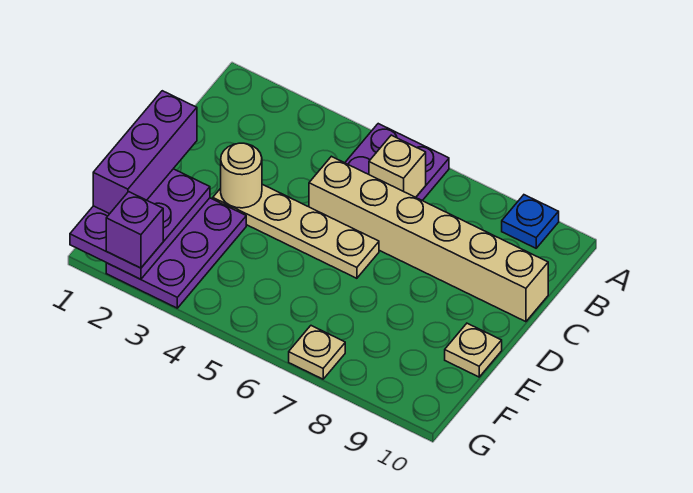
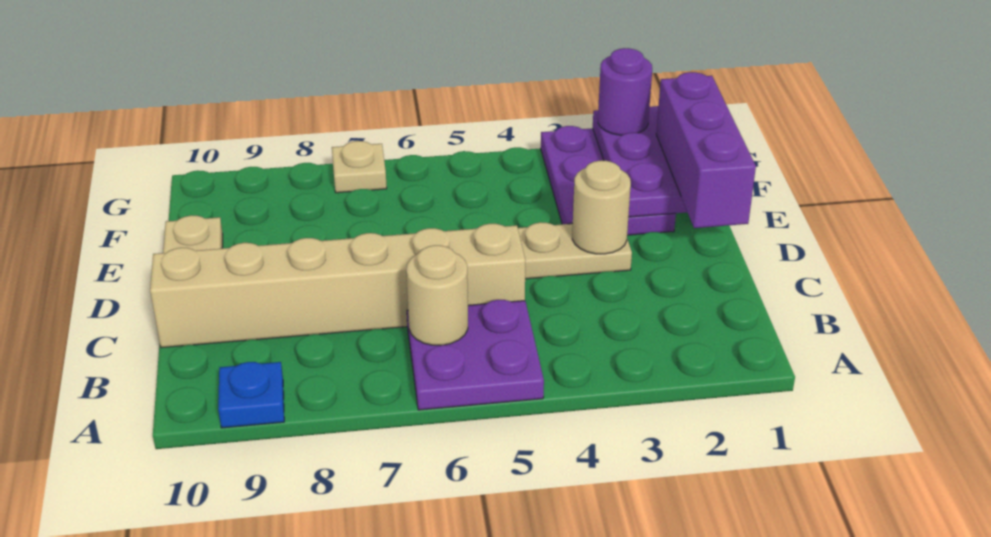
tan brick B6 level 2 -> tan round brick B6 level 2
purple brick G2 level 3 -> purple round brick G2 level 3

